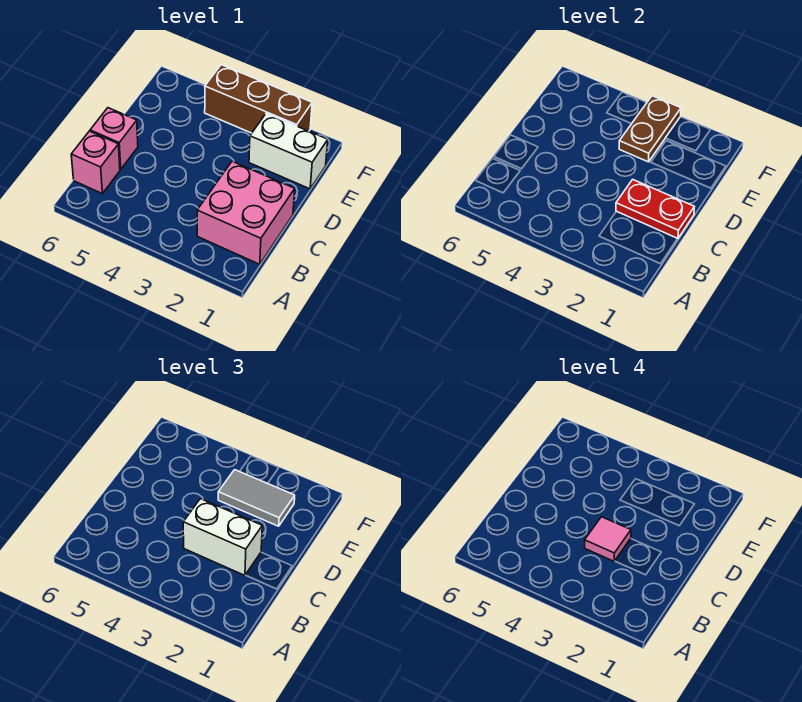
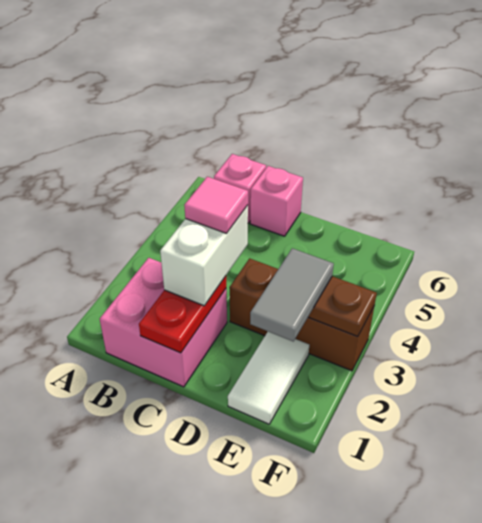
white brick E1:E2 level 1 -> white tile E1:E2 level 1
brown brick F2:F4 level 1 -> brown brick D3:F3 level 1

